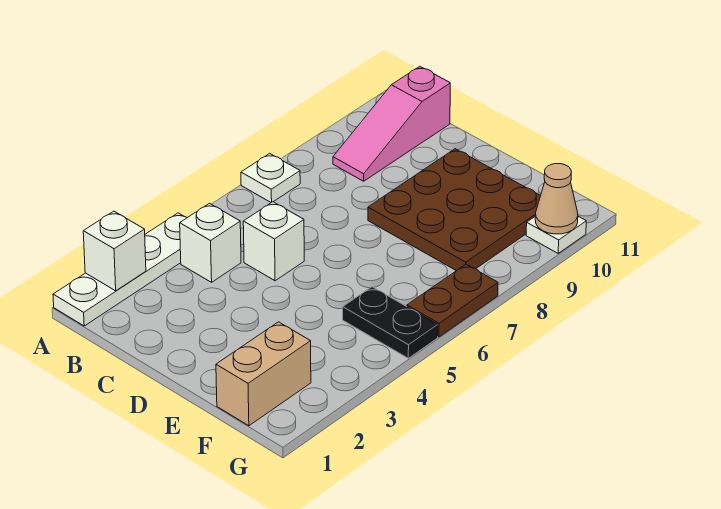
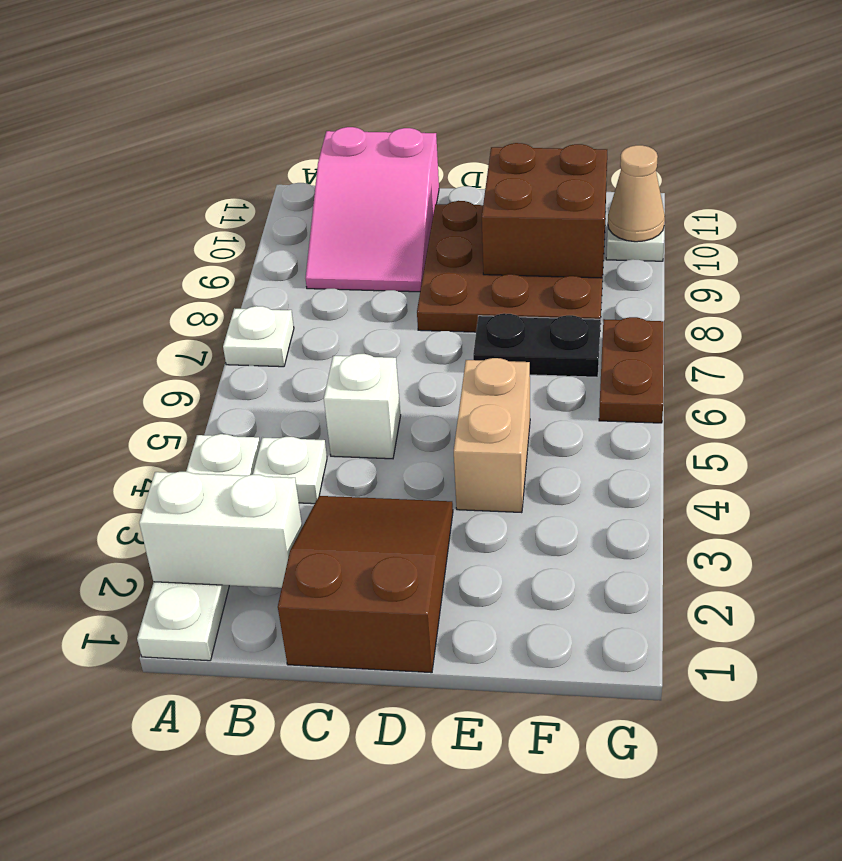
white brick A2 level 2 -> white brick A2:B2 level 2
white brick B4 level 1 -> white plate B4 level 1
pink slope B9:B11 level 1 top 11 -> pink slope B9:C11 level 1 top 11
none -> brown slope C1:D3 level 1 top 1
none -> brown brick E9:F10 level 2
tan brick F1:F2 level 1 -> tan brick E4:E5 level 1
black plate F5:G5 level 1 -> black plate E7:F7 level 1

